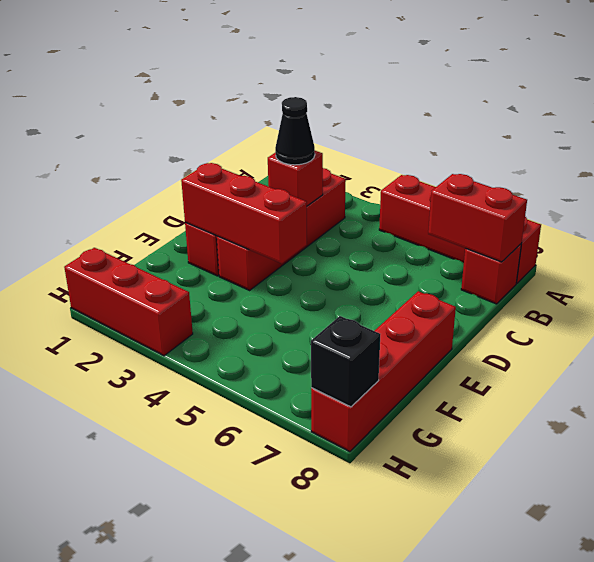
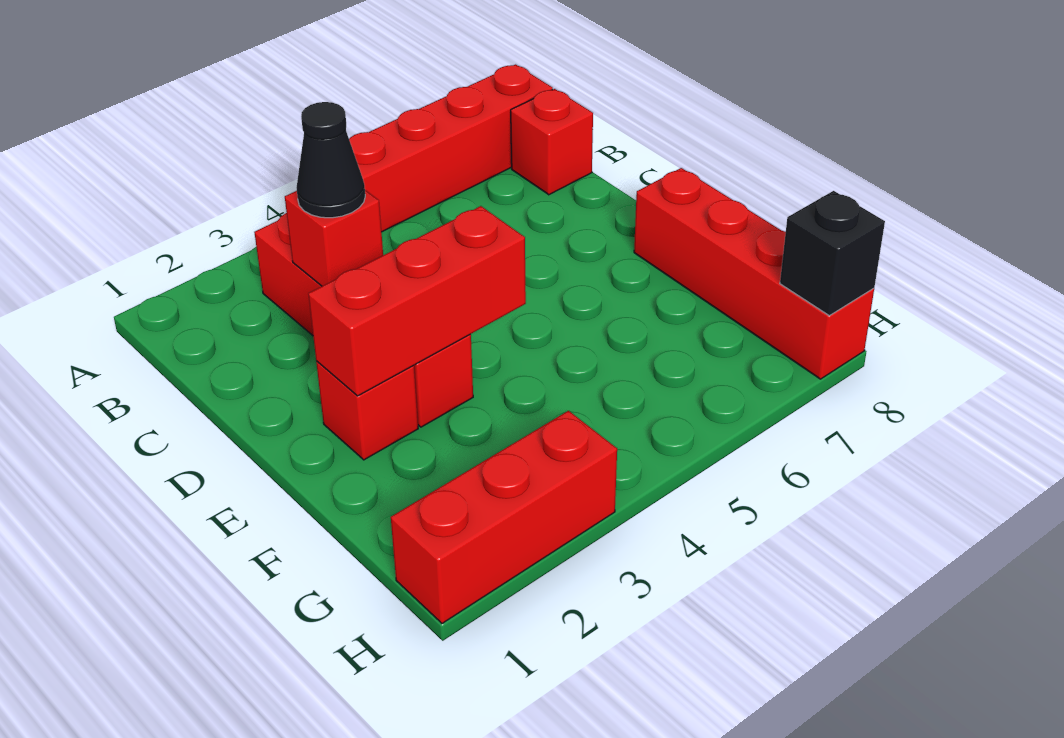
red brick B7:B8 level 2 -> none

